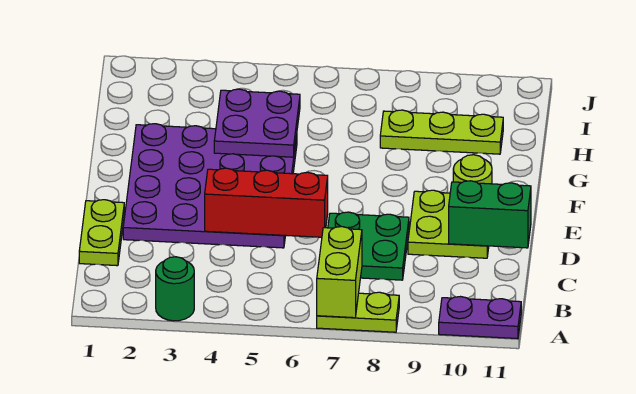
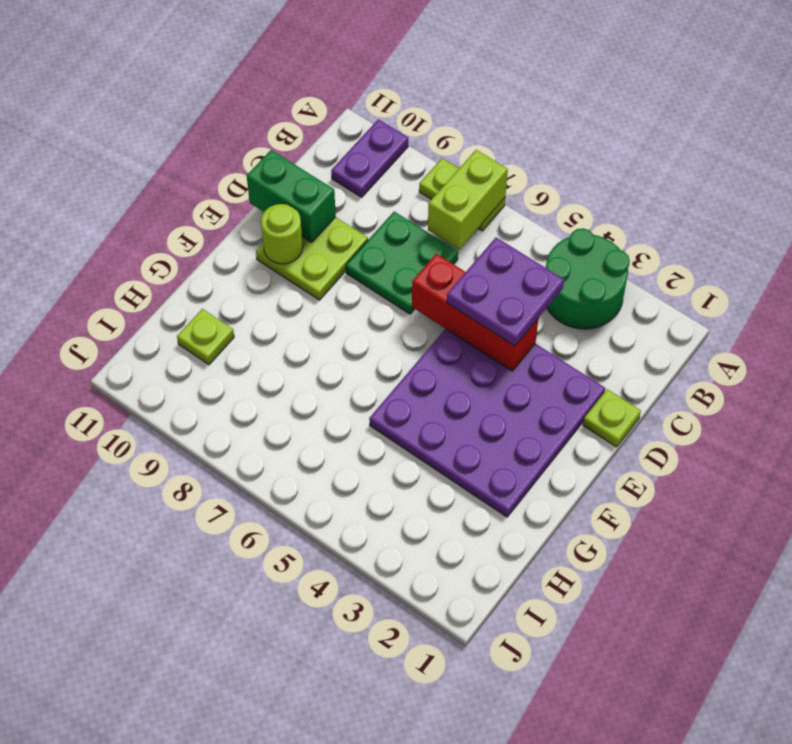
green round brick A3 level 1 -> green round brick A3:B4 level 1
purple plate A10:A11 level 1 -> purple plate A10:B10 level 1
lime plate C1:D1 level 1 -> lime plate D1 level 1
purple plate G4:H5 level 2 -> purple plate C4:D5 level 3
lime plate H8:H10 level 1 -> lime plate H10 level 1

